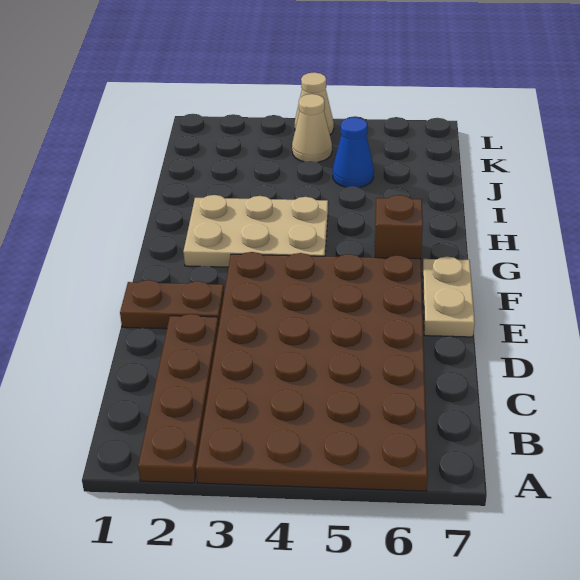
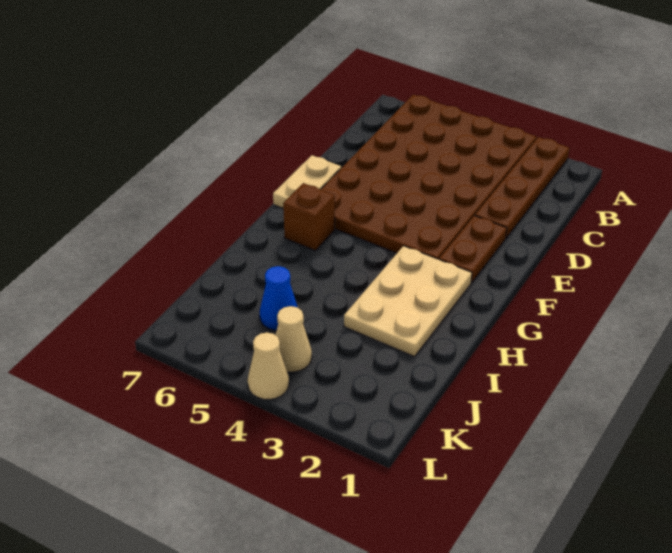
brown plate E1:E2 level 1 -> brown plate E2:F2 level 1
tan plate G2:H4 level 1 -> tan plate G2:I3 level 1

